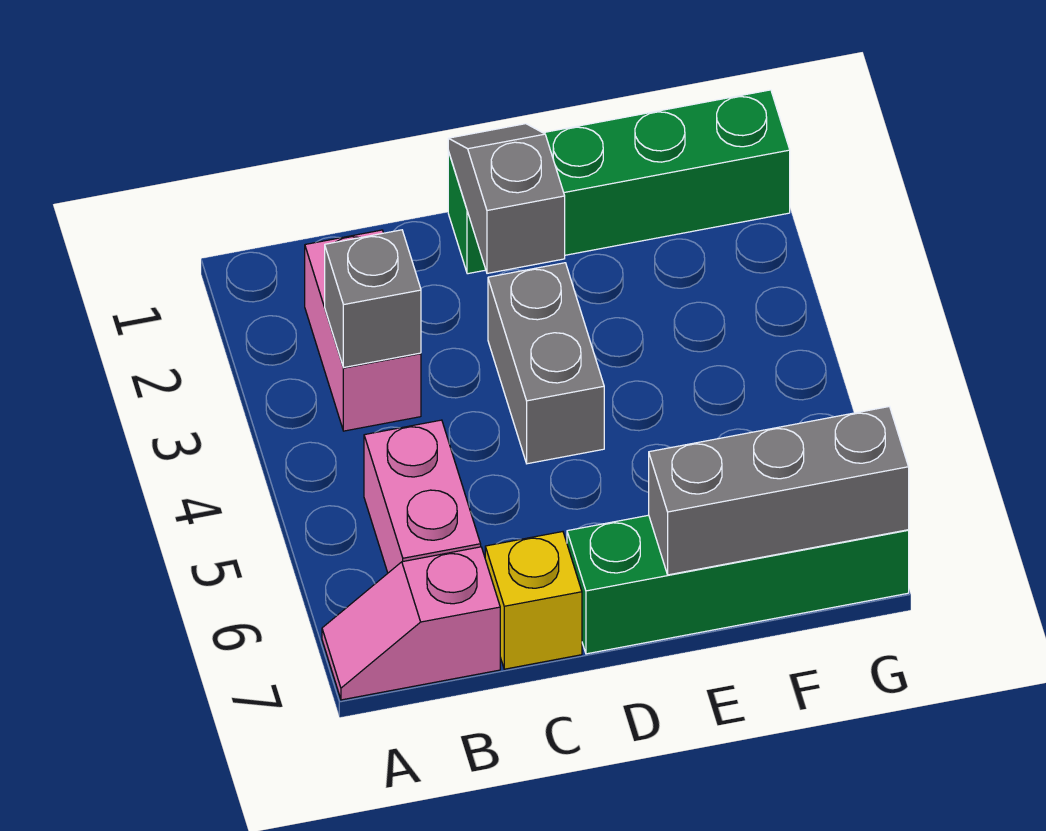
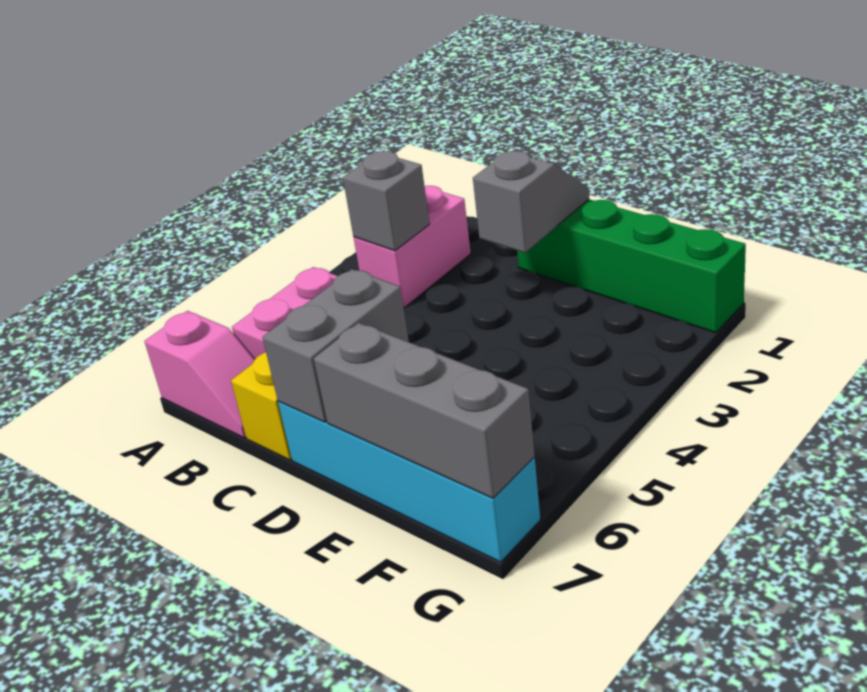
pink slope A7:B7 level 1 top B -> pink slope A7:B7 level 1 top A
grey brick D3:D4 level 1 -> grey brick D6:D7 level 2
green brick D7:G7 level 1 -> cyan brick D7:G7 level 1

